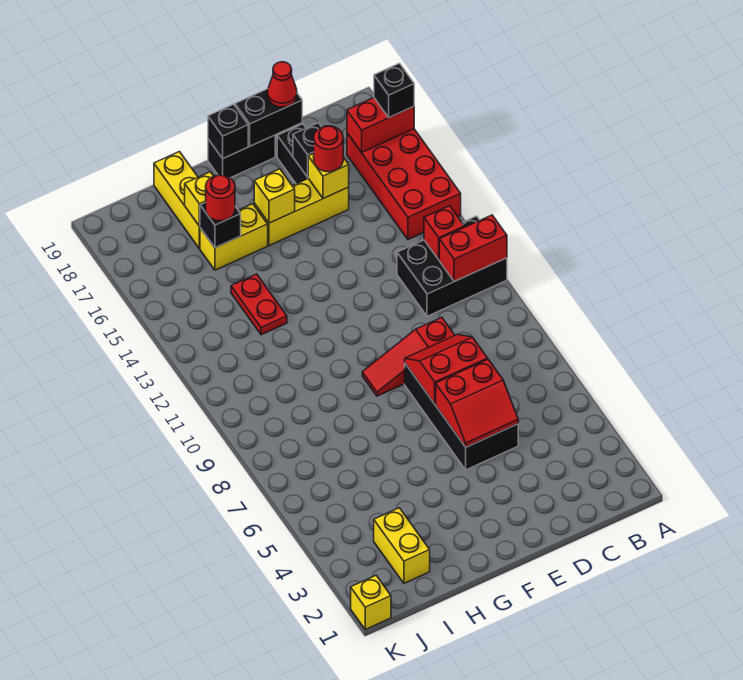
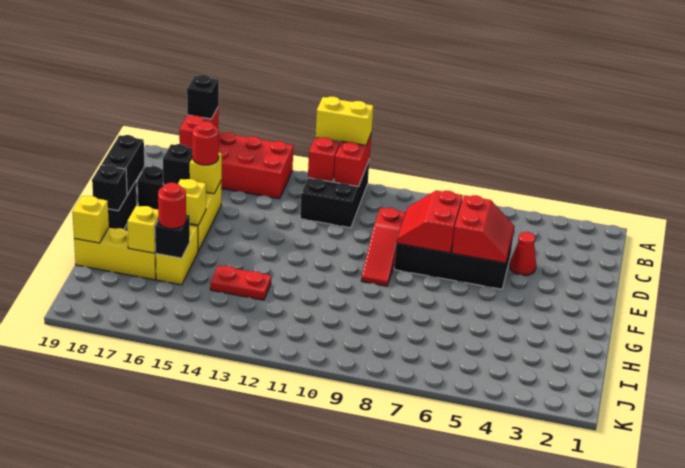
red cone D19 level 3 -> red cone D4 level 1
yellow brick I2:I3 level 1 -> yellow brick A11:A12 level 3
yellow brick K1 level 1 -> yellow brick H19 level 2

